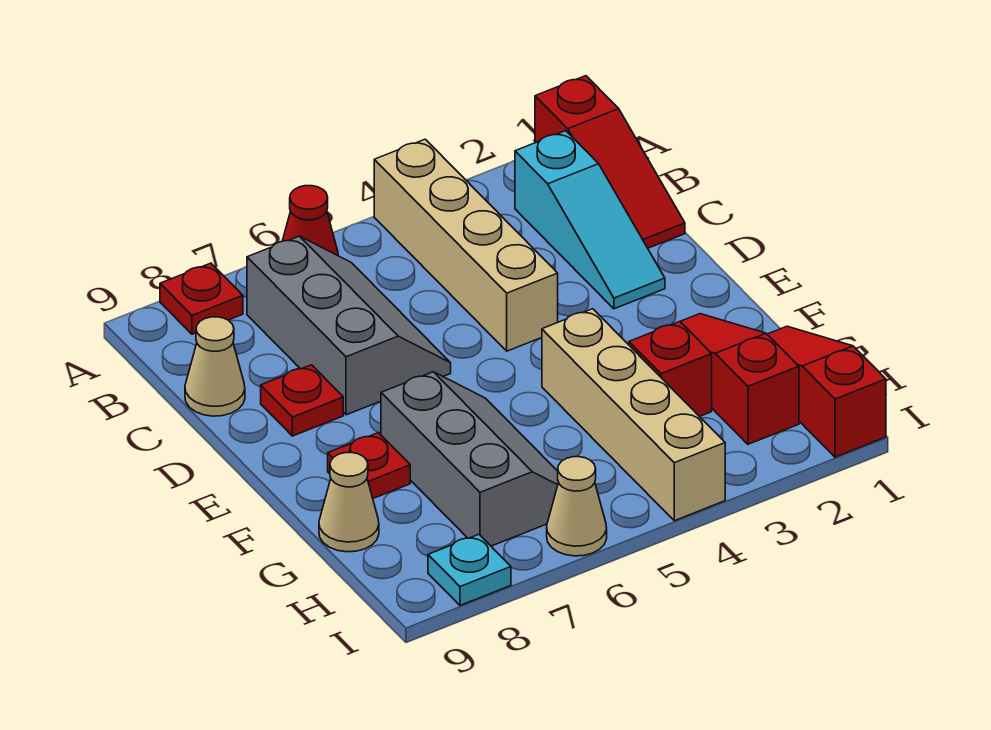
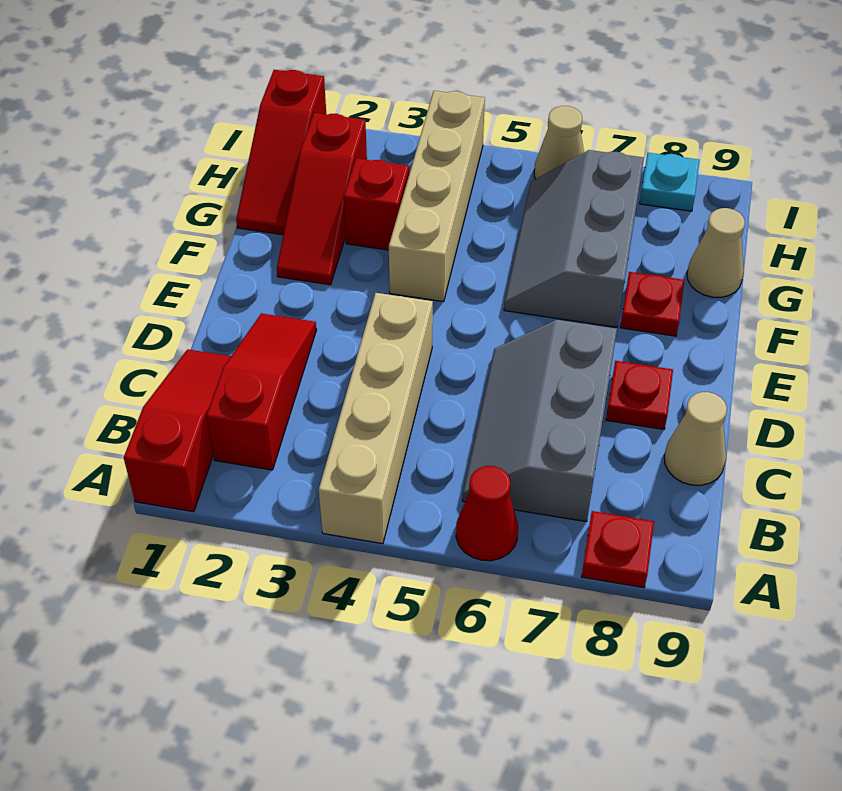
cyan slope B2:D2 level 1 top B -> red slope B2:D2 level 1 top B

